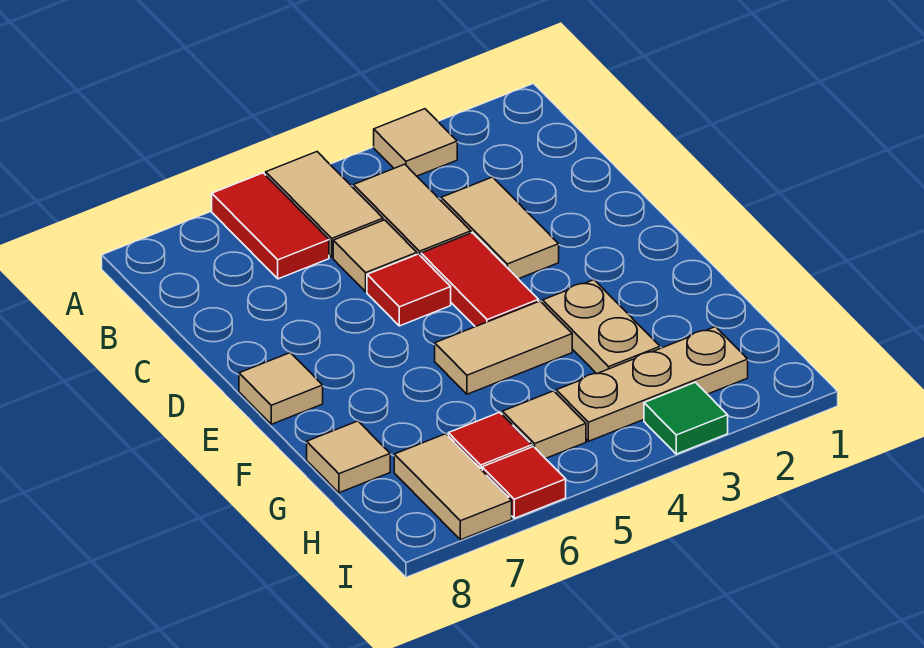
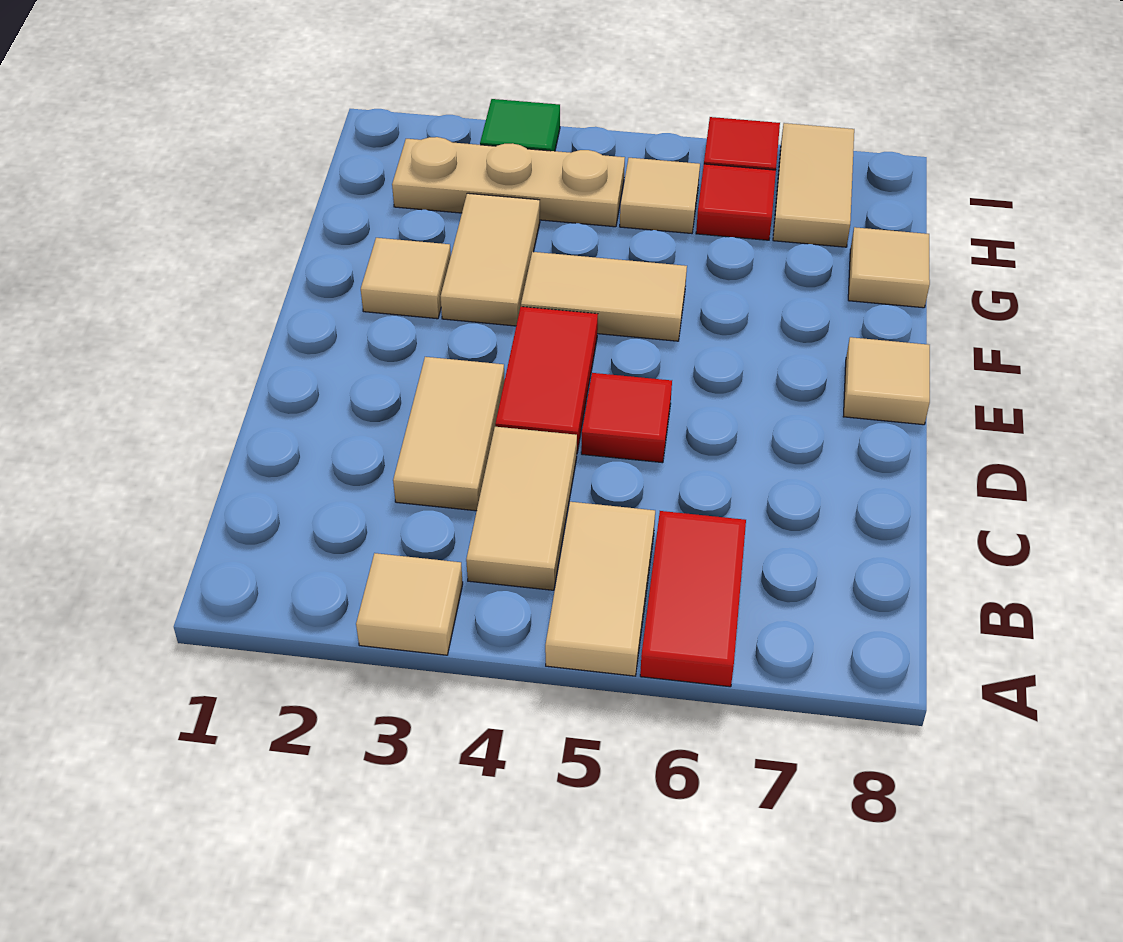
tan tile C5 level 1 -> tan tile F2 level 1
tan plate F3:G3 level 1 -> tan tile F3:G3 level 1

